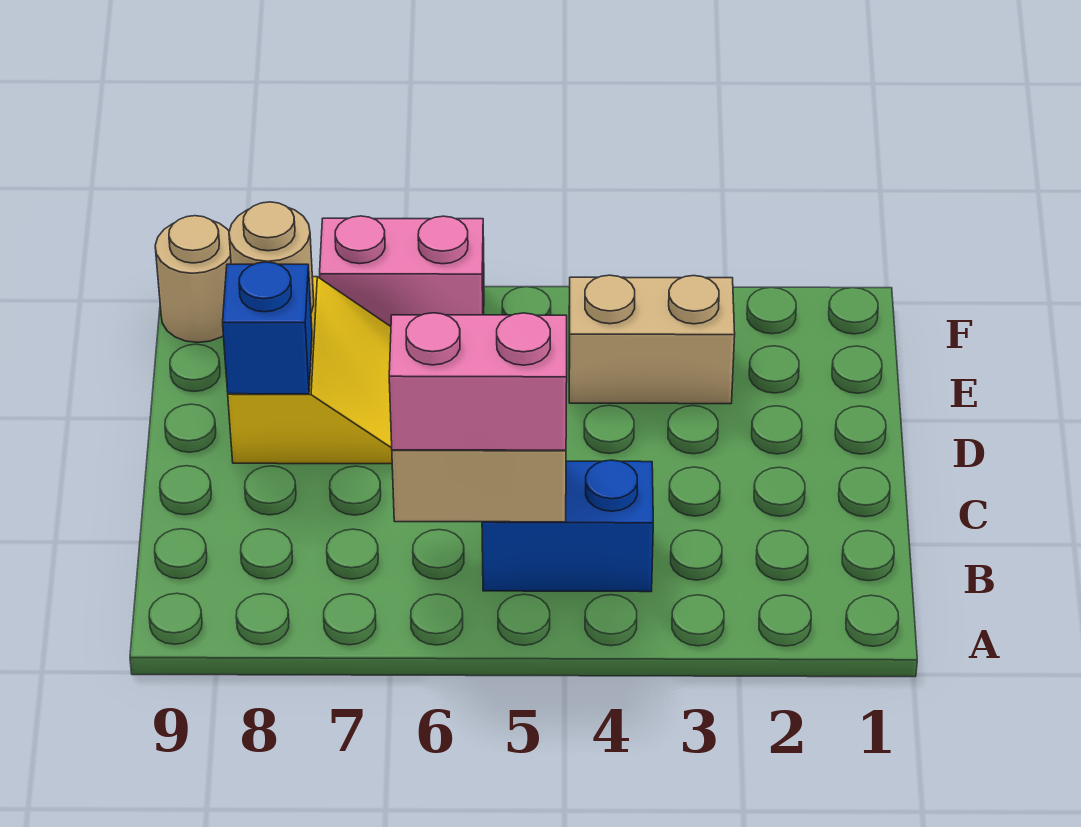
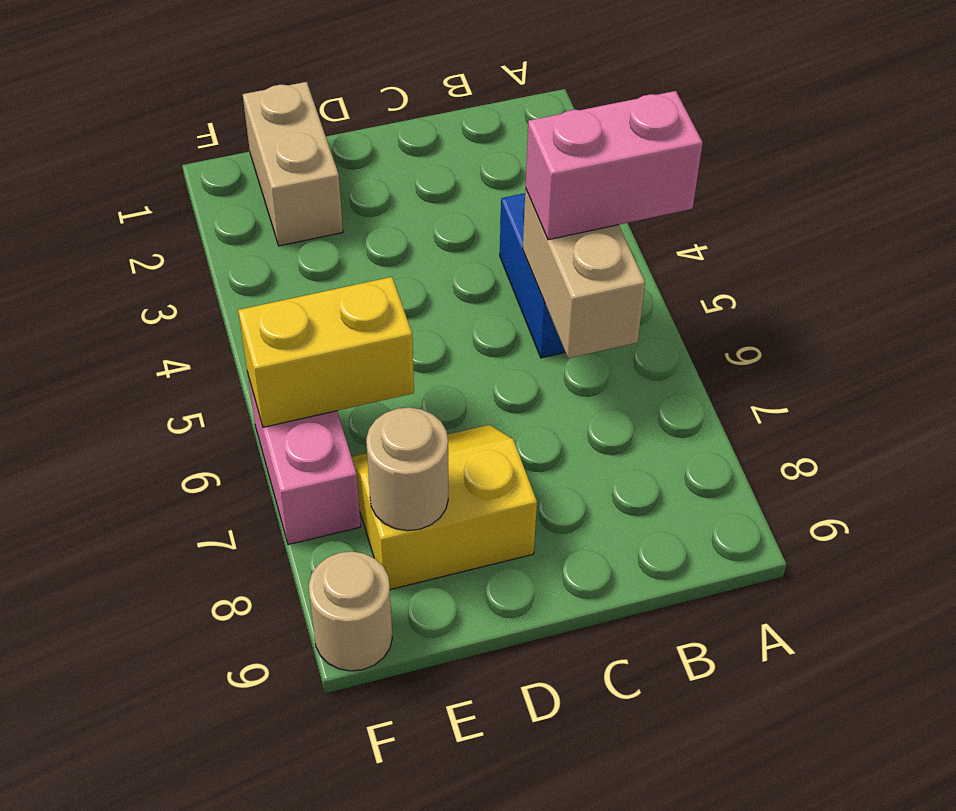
pink brick B5:B6 level 3 -> pink brick A5:B5 level 3
blue brick D8 level 2 -> none
tan brick E3:E4 level 1 -> tan brick E1:E2 level 1
none -> yellow brick E6:F6 level 2

